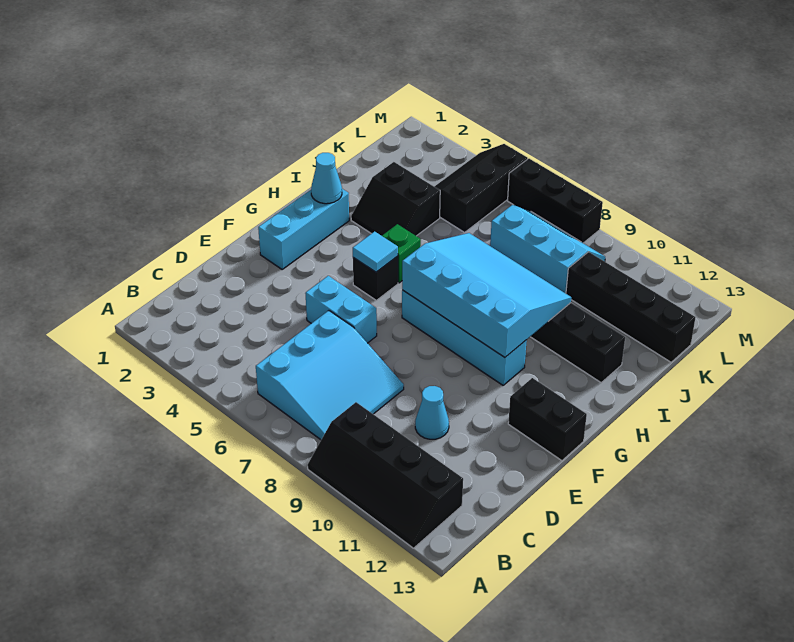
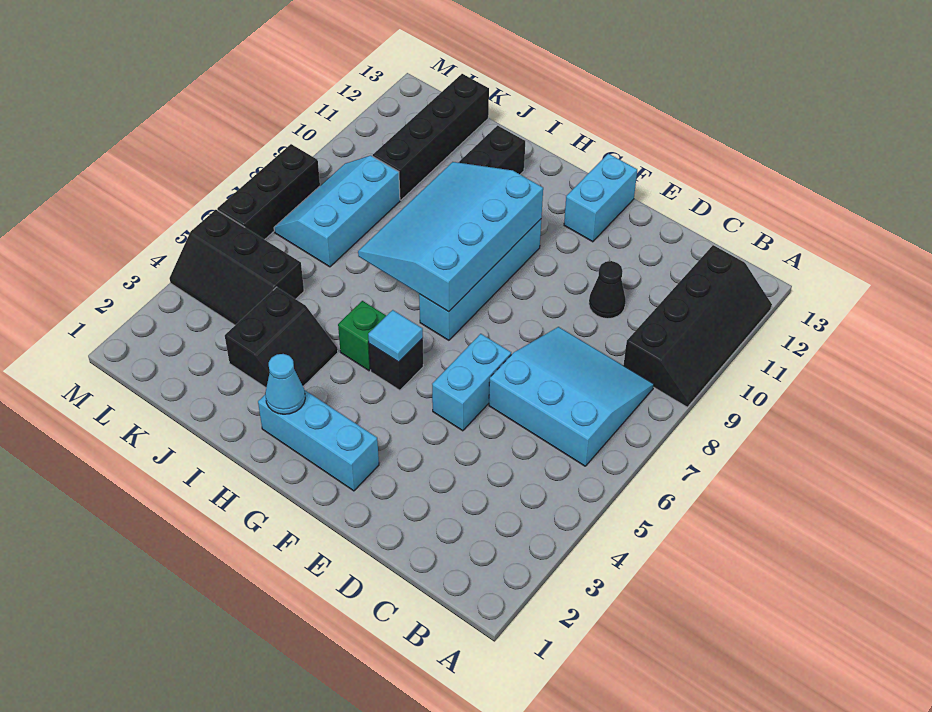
cyan cone D10 level 1 -> black cone D10 level 1
black brick F12:F13 level 1 -> cyan brick F12:F13 level 1

